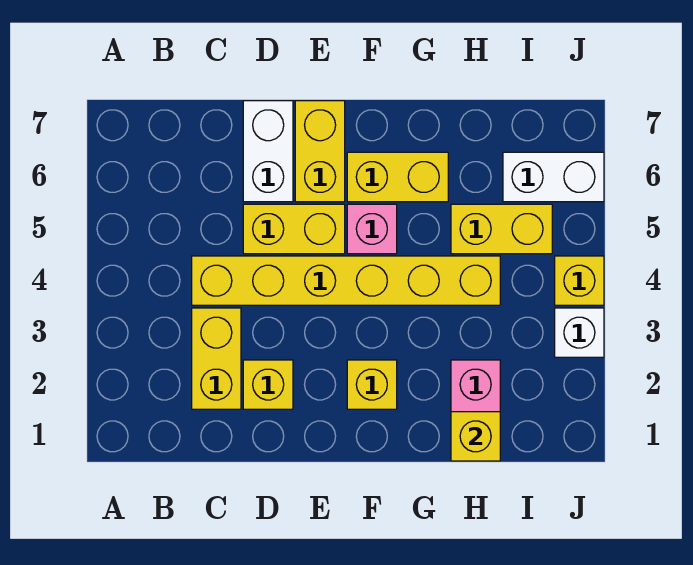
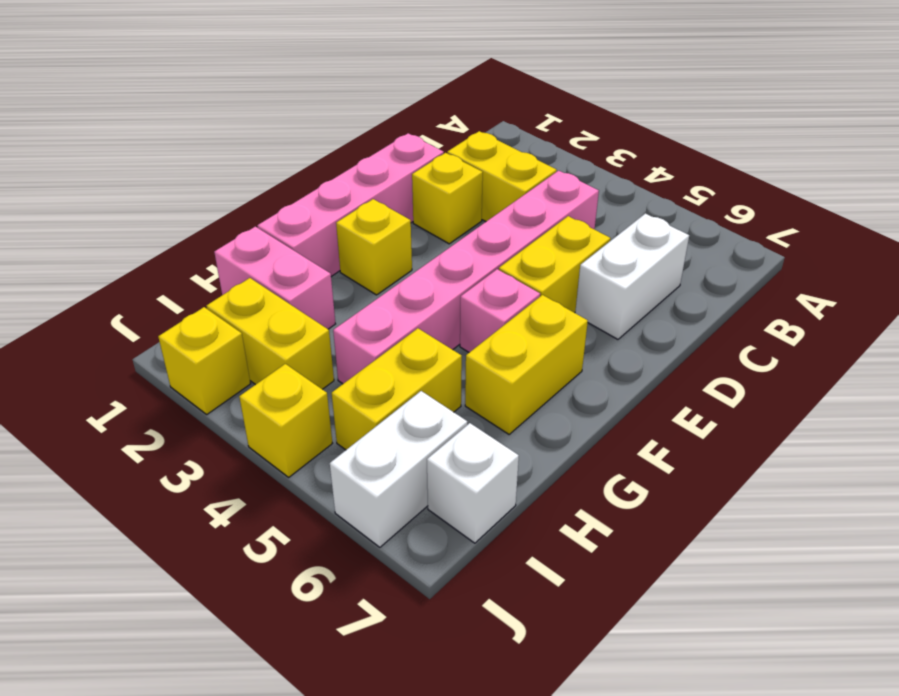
yellow brick C4:H4 level 1 -> pink brick C4:H4 level 1
none -> pink brick D1:G1 level 1
white brick D6:D7 level 1 -> white brick C6:D6 level 1
yellow brick E6:E7 level 1 -> yellow brick I2:I3 level 1
yellow brick H1 level 2 -> yellow brick J2 level 1
white brick J3 level 1 -> white brick I7 level 1

